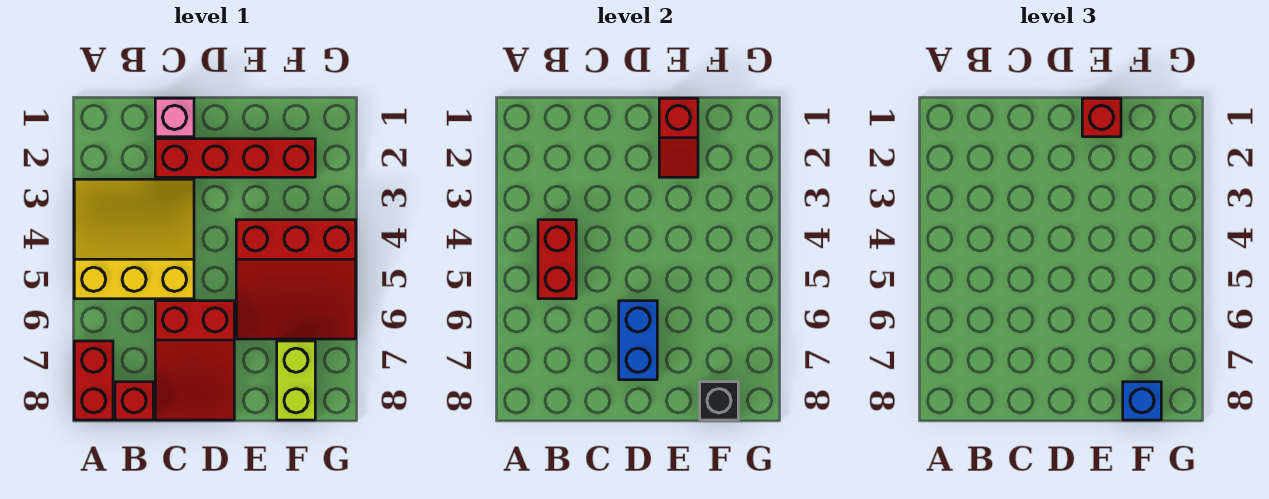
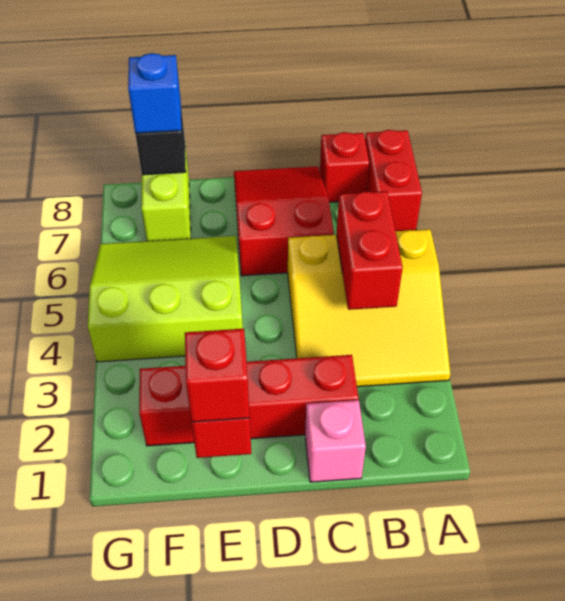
blue brick D6:D7 level 2 -> none
red slope E4:G6 level 1 top 4 -> lime slope E4:G6 level 1 top 4

